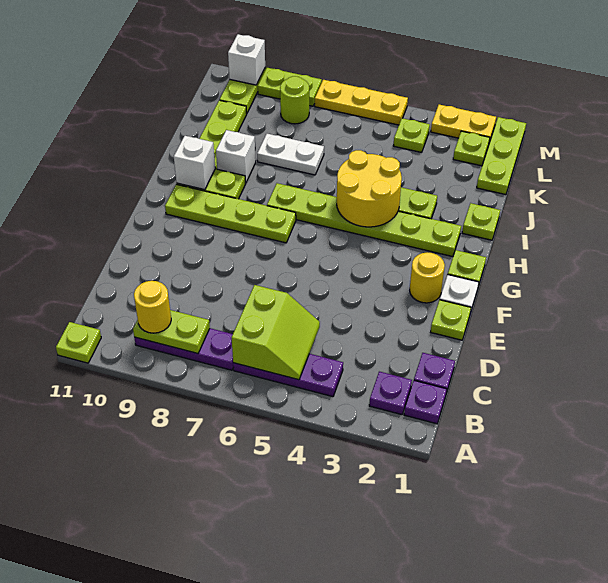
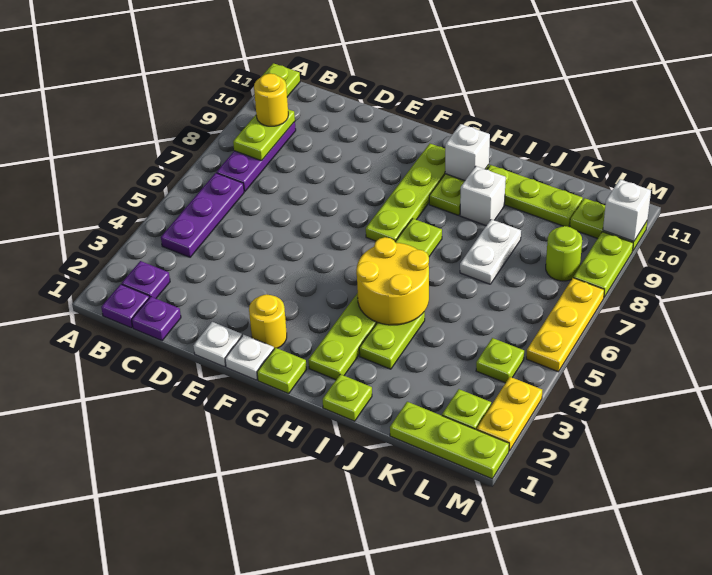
lime slope B5:C6 level 2 top 6 -> none
lime plate E1 level 1 -> white plate E1 level 1

